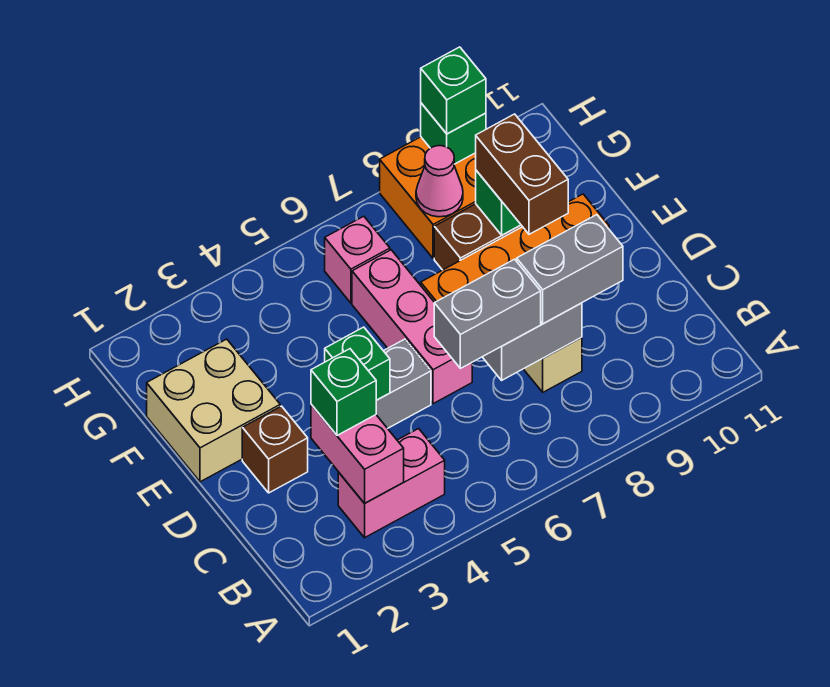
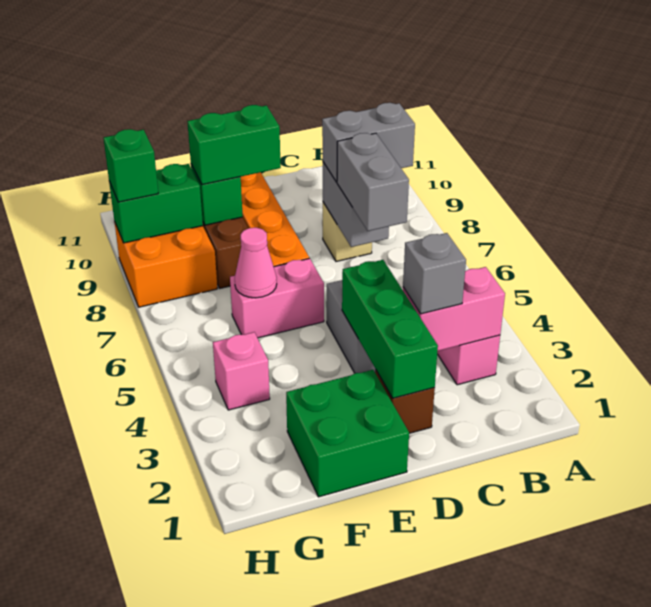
green brick C3 level 3 -> grey brick C3 level 3
grey brick C8:C9 level 3 -> grey brick B8:C8 level 3
green brick D4 level 2 -> green brick D2:D4 level 2
pink brick D6:F6 level 1 -> pink brick E6:F6 level 1
tan brick E1:F2 level 1 -> green brick E1:F2 level 1
brown brick E9:F9 level 3 -> green brick E9:F9 level 3
pink brick G6 level 1 -> pink brick G4 level 1
pink cone G8 level 2 -> pink cone F6 level 2
green brick H9 level 2 -> green brick G9:H9 level 2

